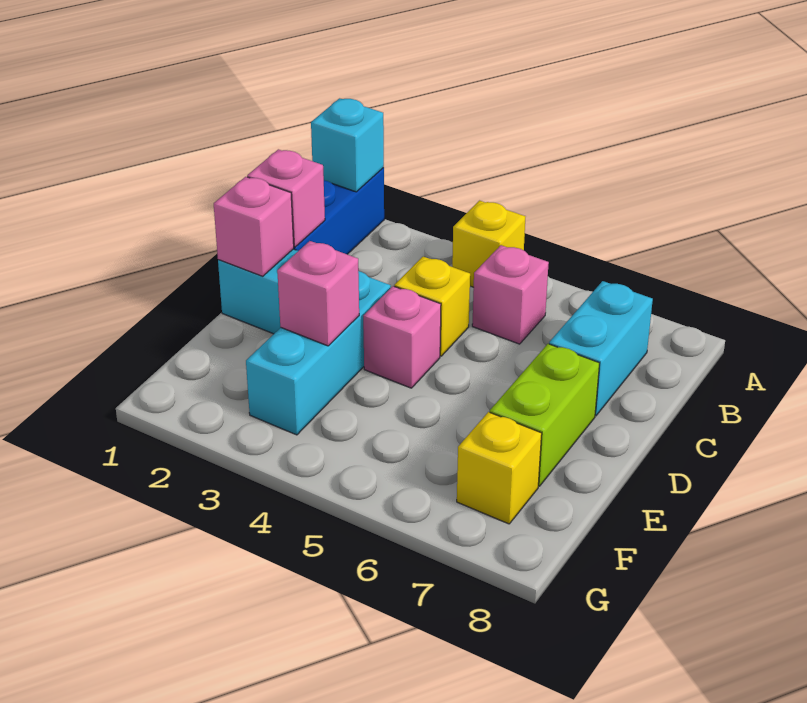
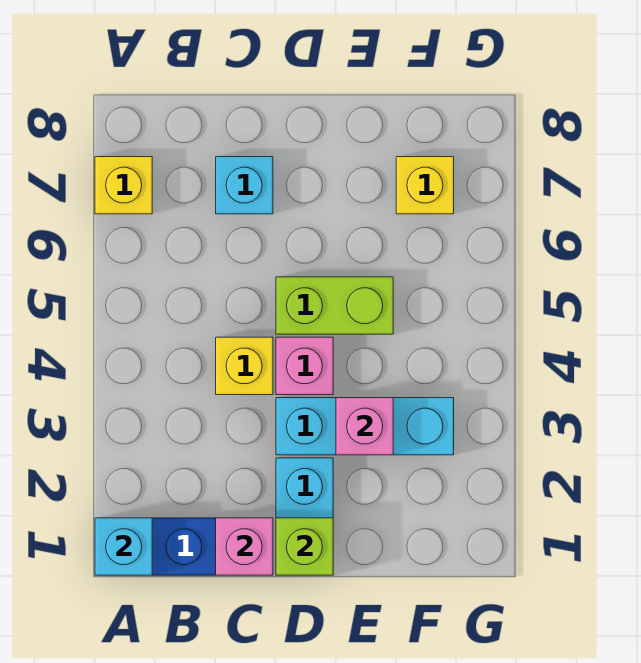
yellow brick A4 level 1 -> yellow brick A7 level 1
pink brick B5 level 1 -> none
cyan brick B7:C7 level 1 -> cyan brick C7 level 1
pink brick D1 level 2 -> lime brick D1 level 2
lime brick D7:E7 level 1 -> lime brick D5:E5 level 1

